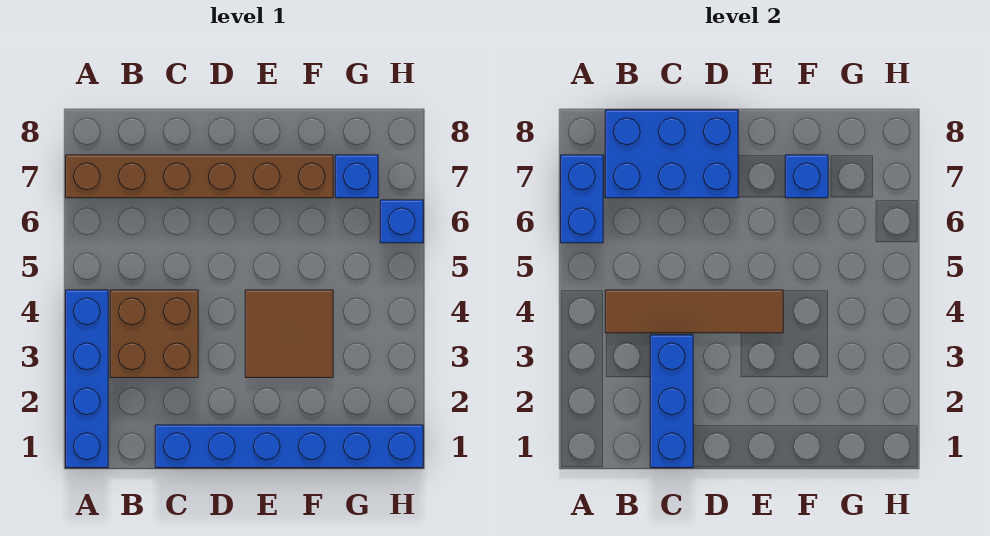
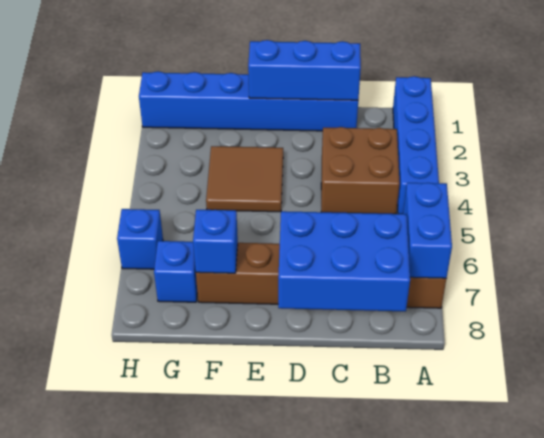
brown tile B4:E4 level 2 -> none
blue brick C1:C3 level 2 -> blue brick C1:E1 level 2

